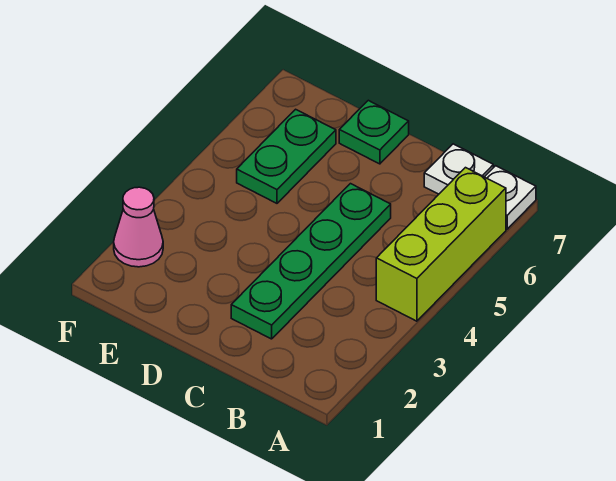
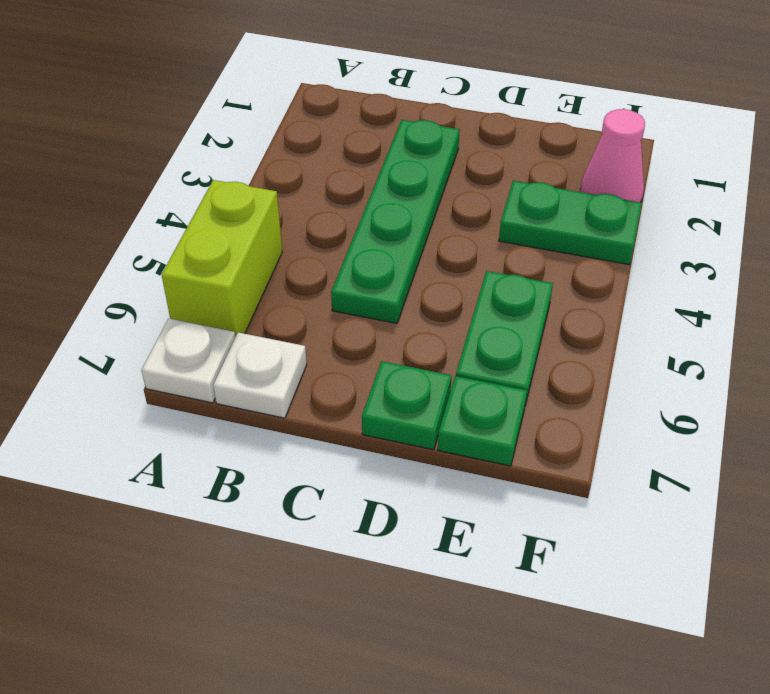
lime brick A4:A6 level 1 -> lime brick A5:A6 level 1
none -> green plate E3:F3 level 1
none -> green plate E7 level 1

